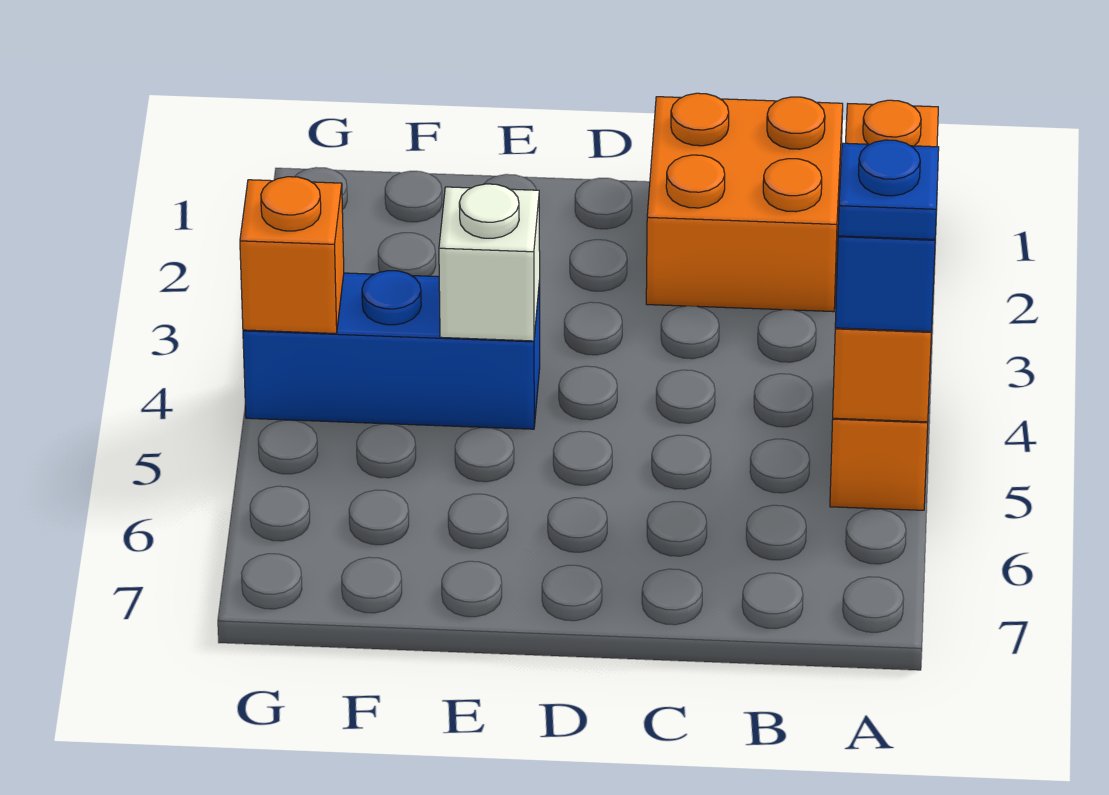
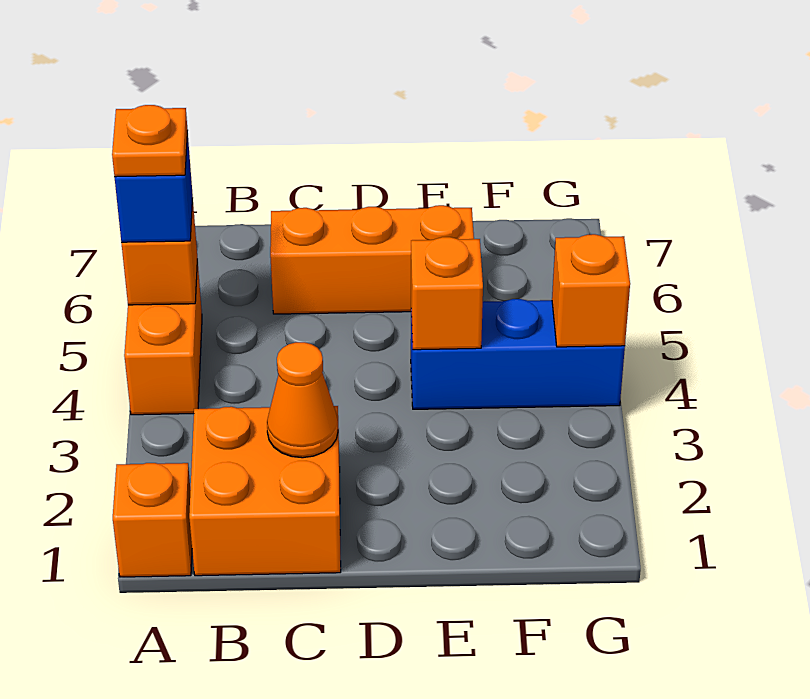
blue plate A5 level 4 -> orange plate A5 level 4
none -> orange cone C2 level 2
none -> orange brick C6:E6 level 1
white brick E4 level 2 -> orange brick E4 level 2

